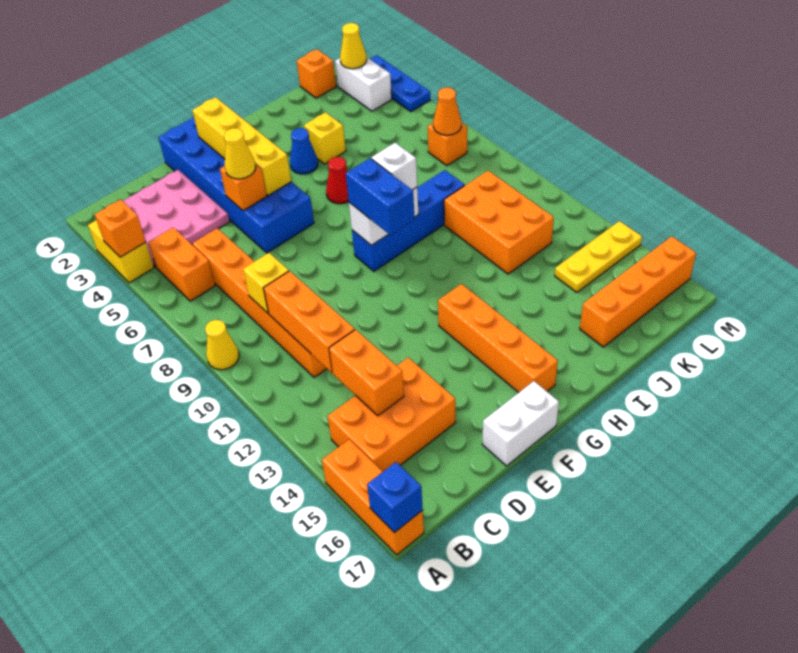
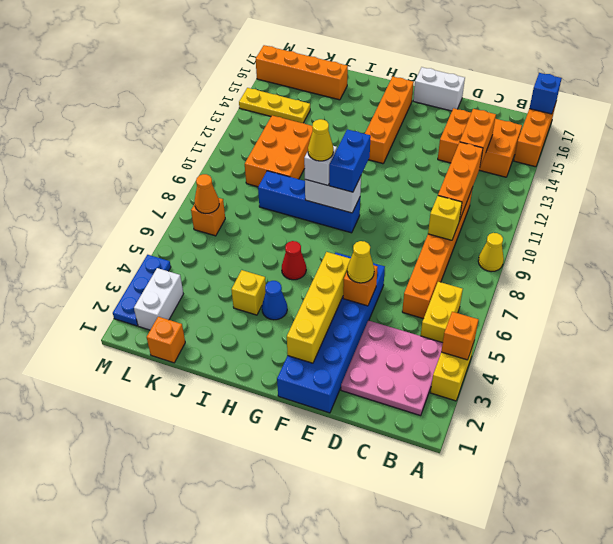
orange brick B5:B6 level 1 -> yellow brick B5:B6 level 1
yellow cone L2 level 2 -> yellow cone H9 level 4

